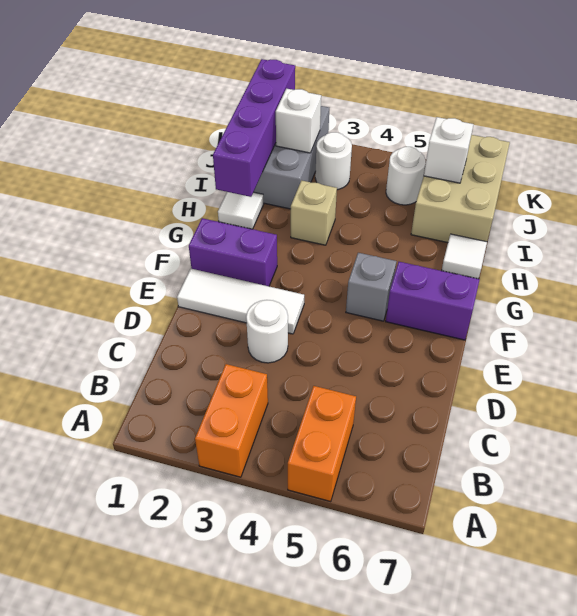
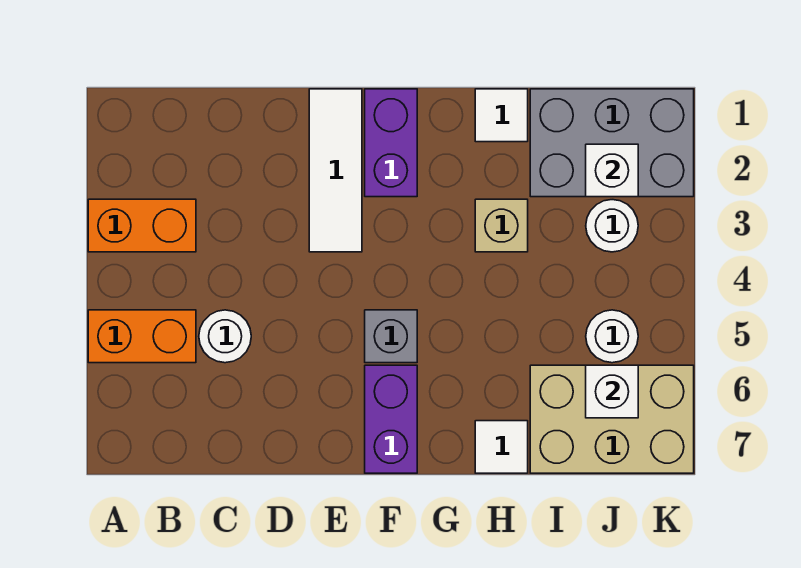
white round brick D3 level 1 -> white round brick C5 level 1
purple brick H1:K1 level 2 -> none

